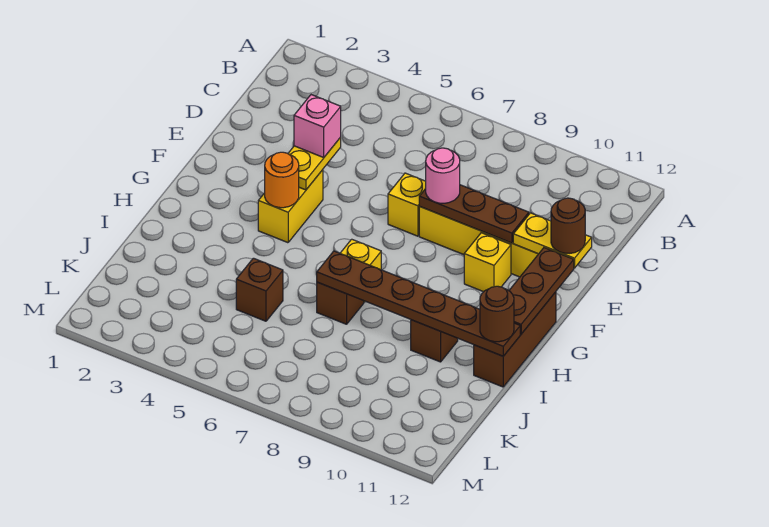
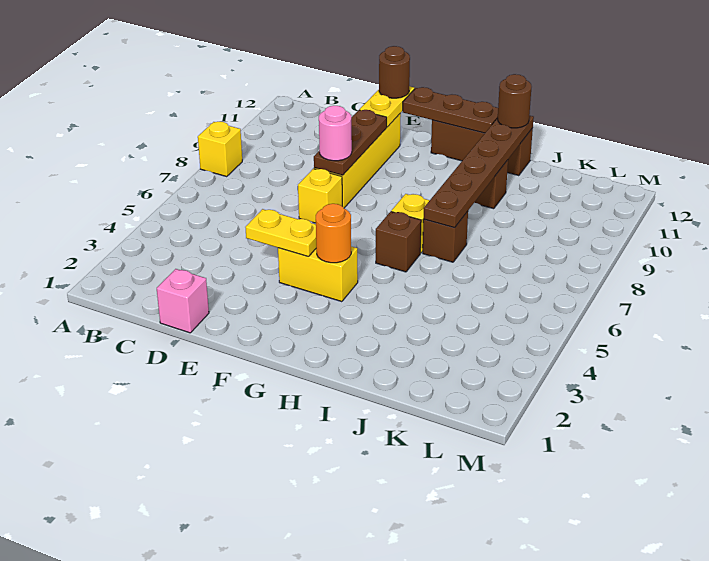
pink brick E4 level 3 -> pink brick D1 level 1
yellow brick F10 level 1 -> yellow brick A8 level 1
brown brick J5 level 1 -> brown brick H6 level 1

